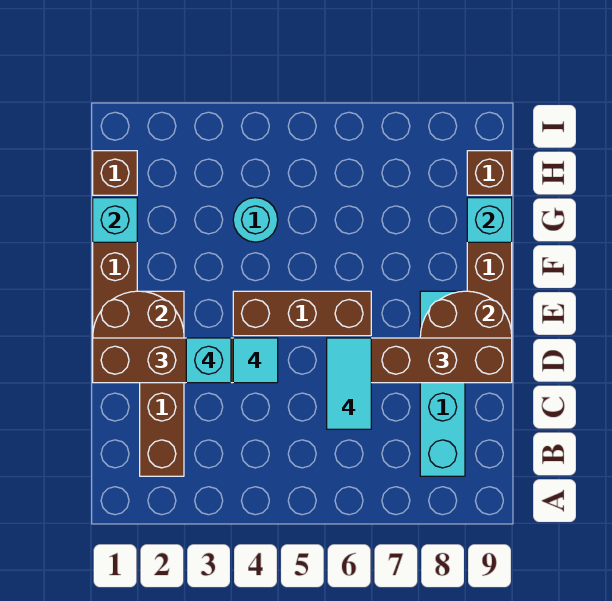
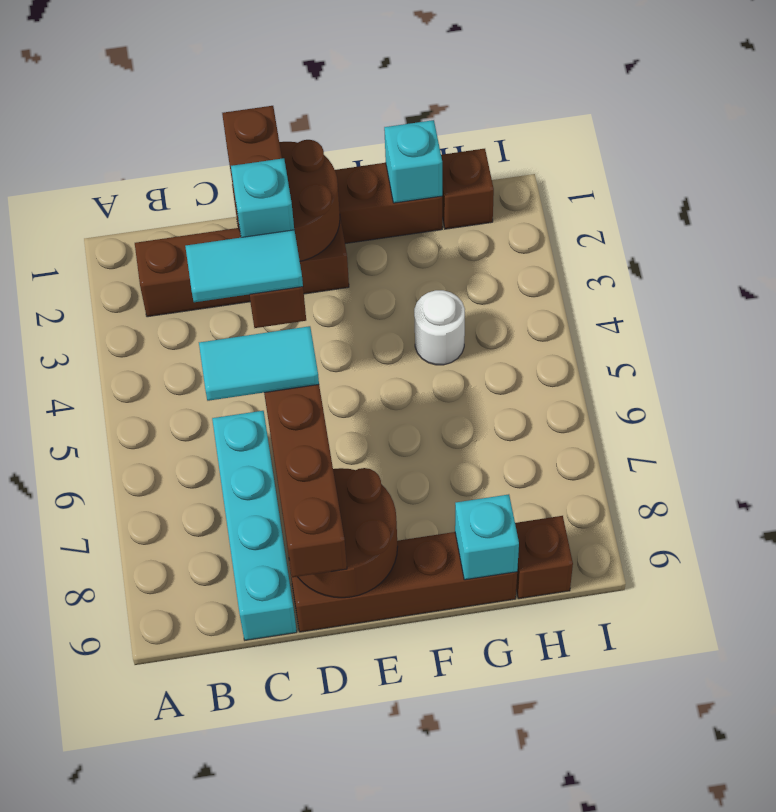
cyan brick B8:E8 level 1 -> cyan brick C6:C9 level 1
cyan tile D4 level 4 -> cyan tile C4:D4 level 4
brown brick E4:E6 level 1 -> none
cyan round brick G4 level 1 -> white round brick G4 level 1

